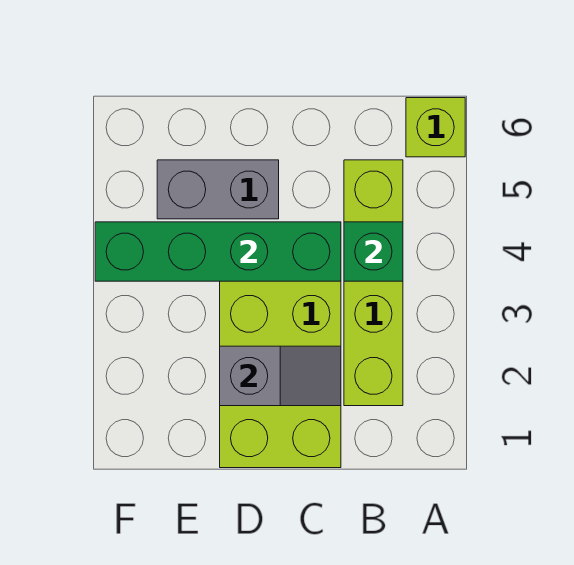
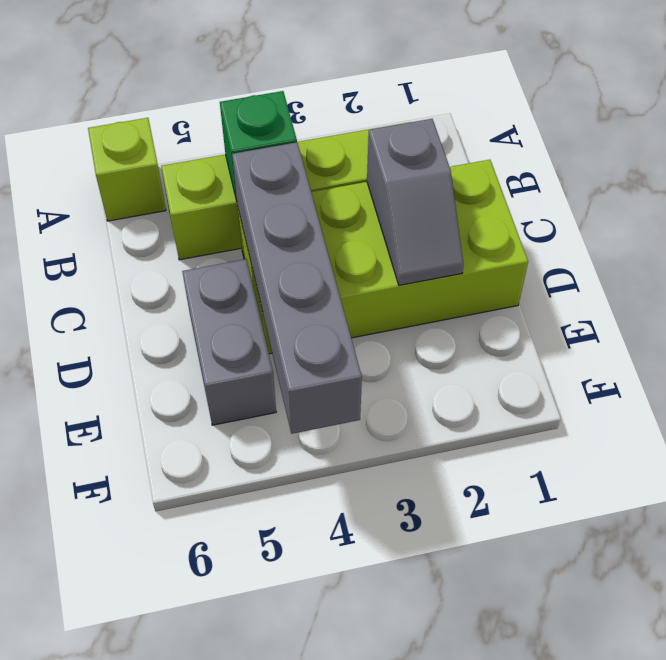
grey slope C2:D2 level 2 top D -> grey slope C2:D2 level 2 top C
green brick C4:F4 level 2 -> grey brick C4:F4 level 2

